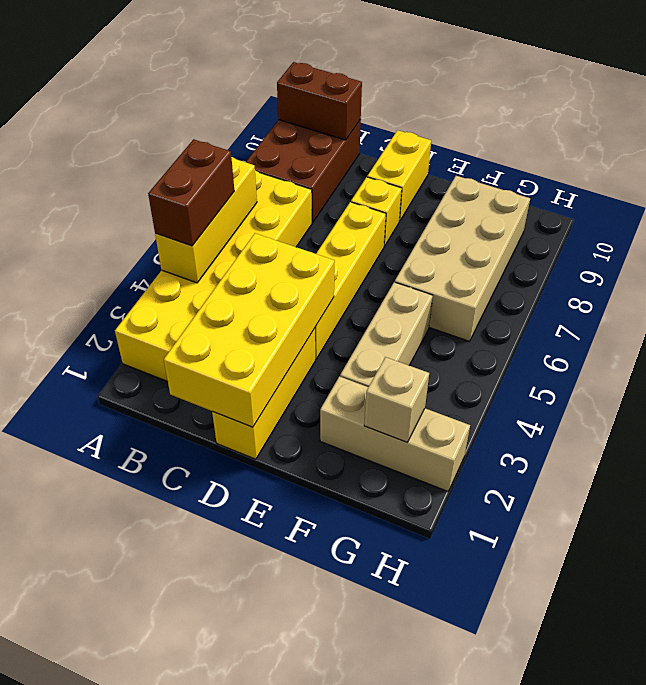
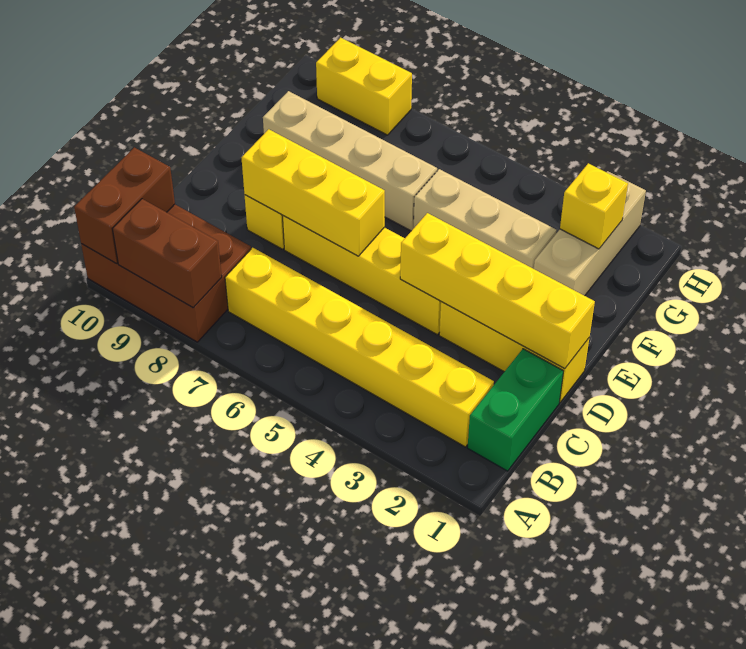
yellow brick A2:B7 level 1 -> yellow brick B2:B7 level 1
yellow brick A4:A6 level 2 -> yellow brick D6:D8 level 2
brown brick A4:A5 level 3 -> brown brick A8:A9 level 2
none -> green brick B1:C1 level 1
yellow brick C1:D4 level 2 -> yellow brick D1:D4 level 2
yellow brick D9:D10 level 1 -> yellow brick H8:H9 level 1
tan brick F6:G9 level 1 -> tan brick F6:F9 level 1
tan brick G2 level 2 -> yellow brick G2 level 2

